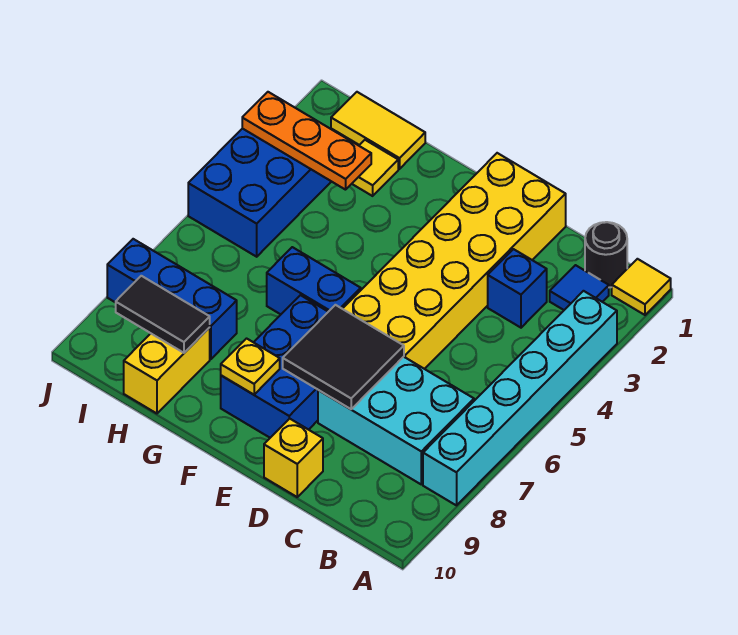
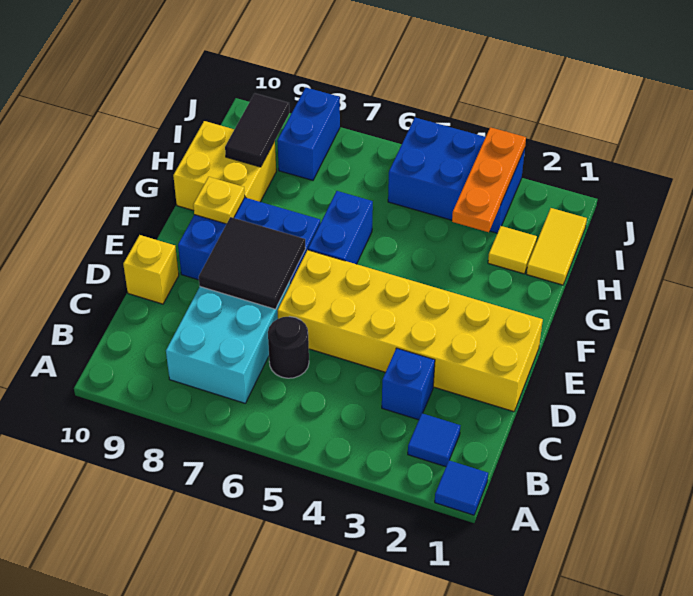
yellow tile A1 level 1 -> blue tile A1 level 1
cyan brick A3:A8 level 1 -> none
black round brick B1 level 1 -> black round brick C6 level 1
blue brick H8:J8 level 1 -> blue brick I8:J8 level 1
yellow brick H9:H10 level 1 -> yellow brick G9:H10 level 1

